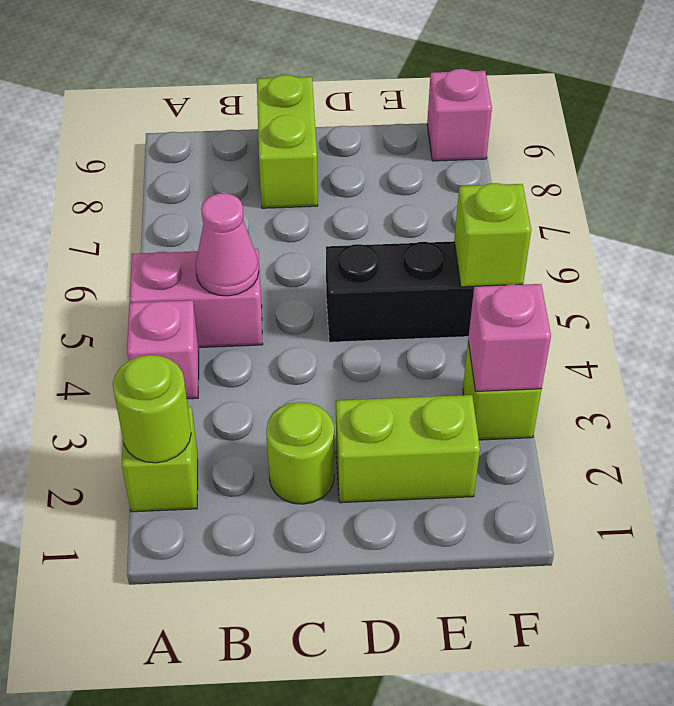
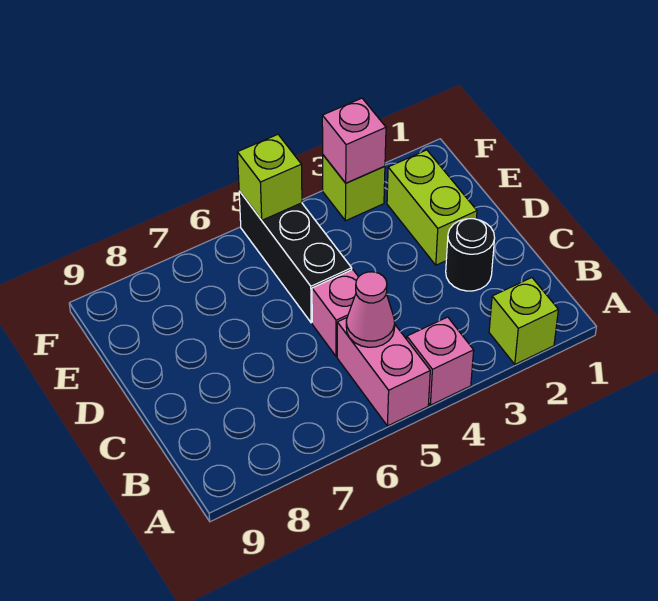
lime round brick A2 level 2 -> none
lime round brick C2 level 1 -> black round brick C2 level 1
lime brick C8:C9 level 1 -> none
pink brick F9 level 1 -> pink brick C5 level 1

